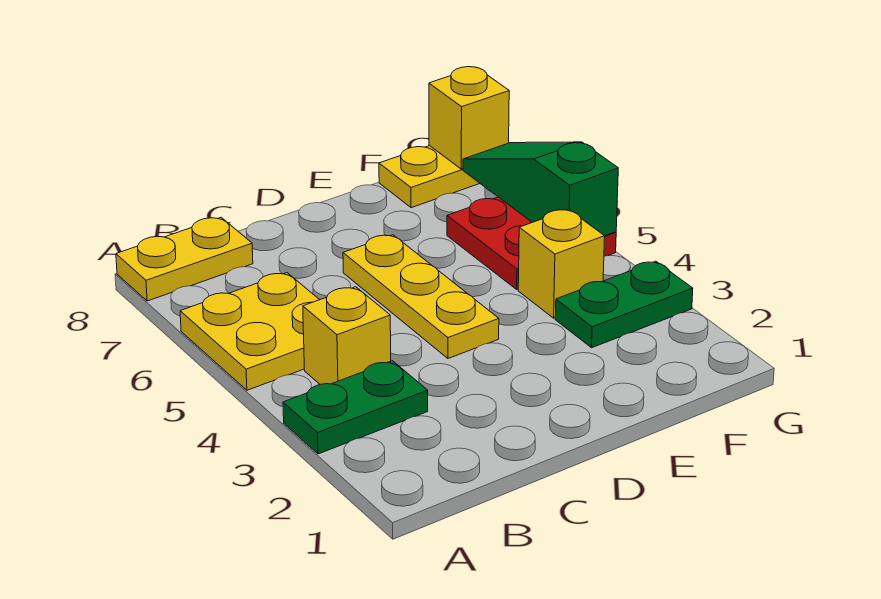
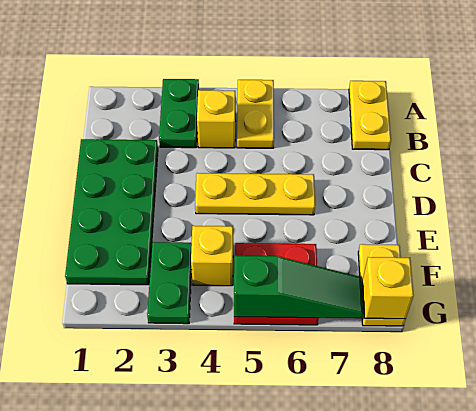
yellow plate A5:B6 level 1 -> yellow plate A5:B5 level 1
none -> green plate C1:F2 level 1

